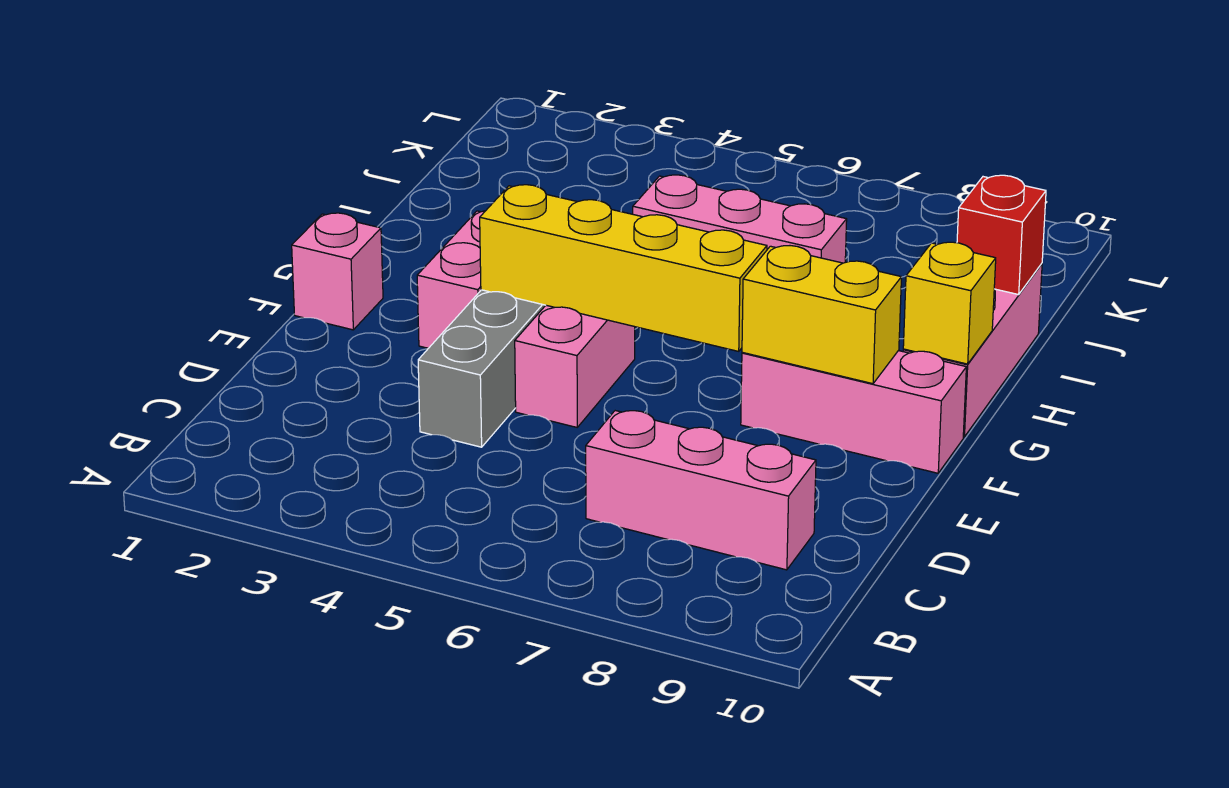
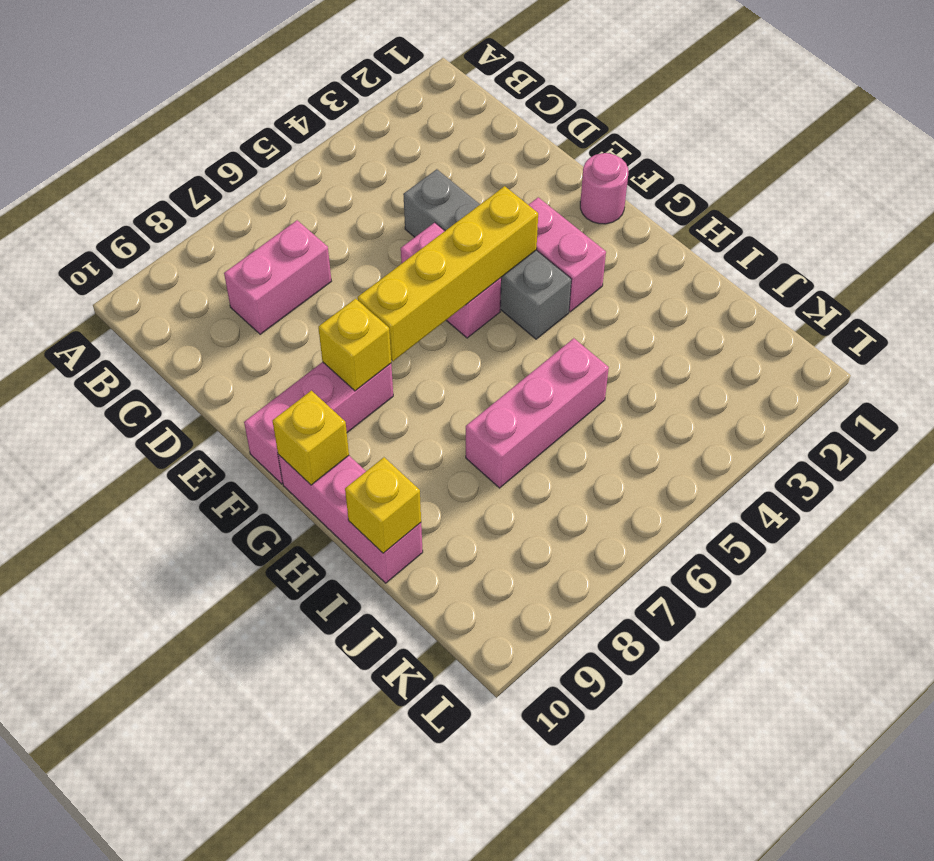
pink brick C7:C9 level 1 -> pink brick C7:C8 level 1
pink brick F1 level 1 -> pink round brick F1 level 1
yellow brick F8:F9 level 2 -> yellow brick F8 level 2
red brick I10 level 2 -> yellow brick I10 level 2

